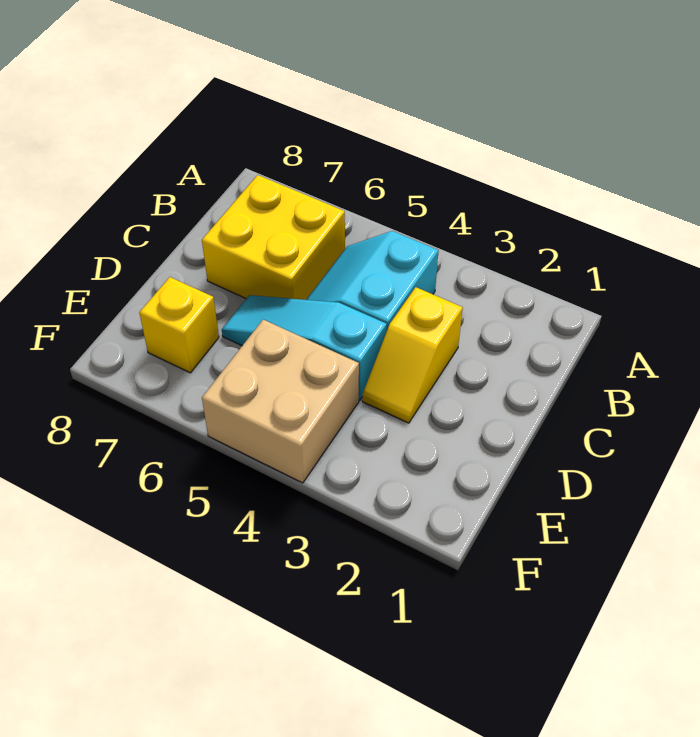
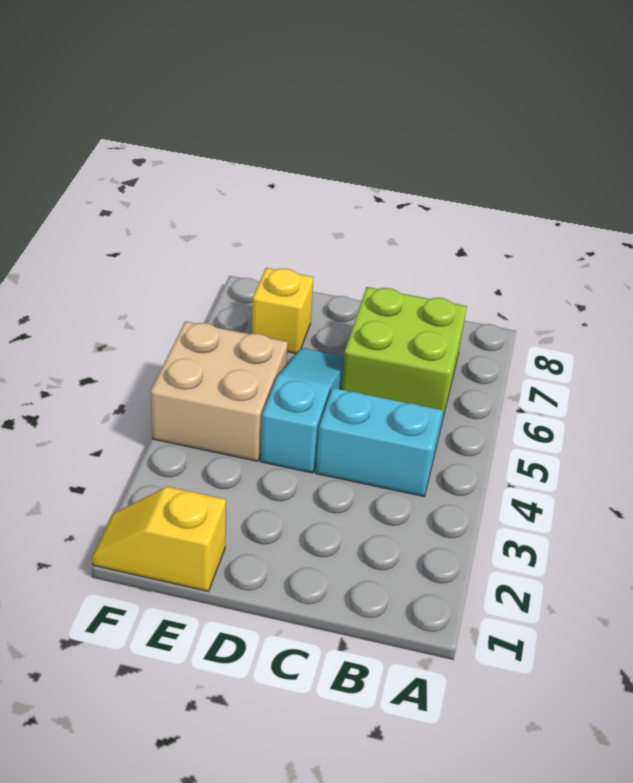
yellow brick B6:C7 level 1 -> lime brick B6:C7 level 1
yellow slope C3:D3 level 1 top C -> yellow slope E1:F1 level 1 top E

